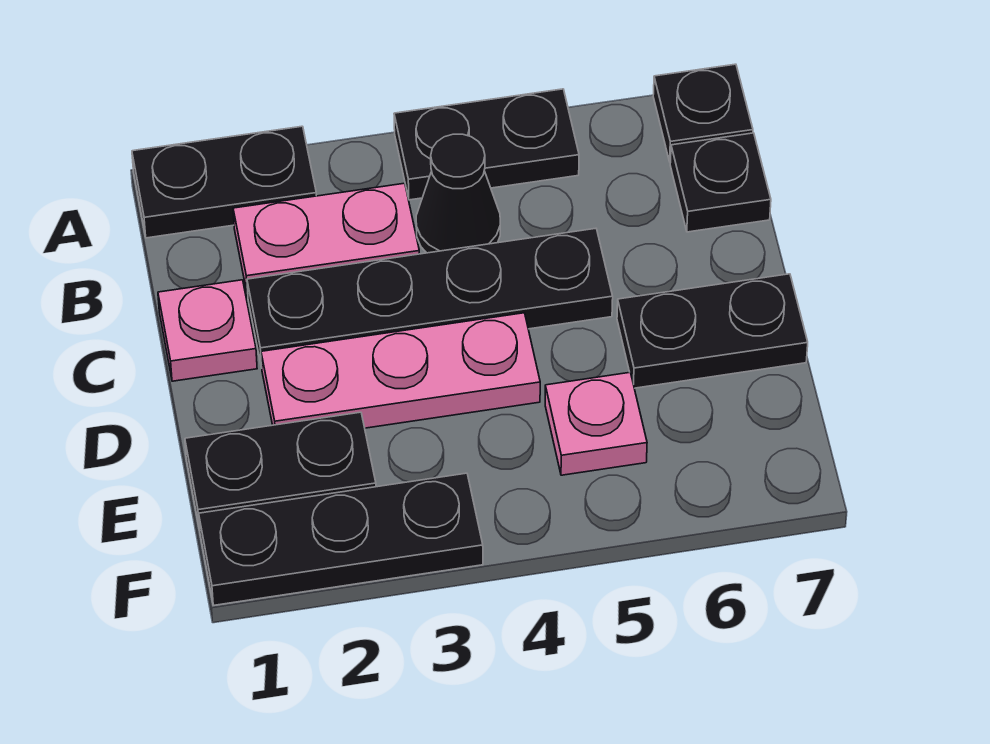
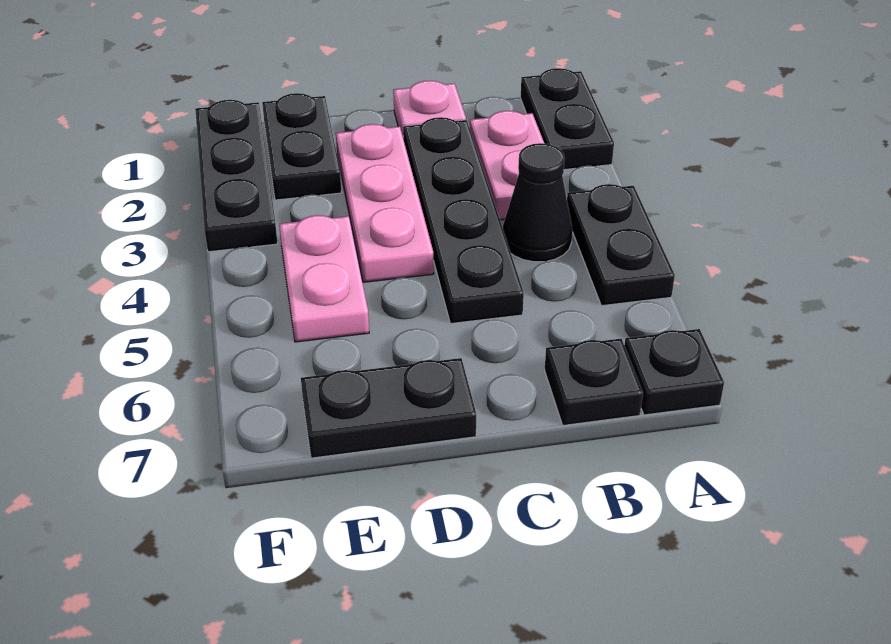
black plate D6:D7 level 1 -> black plate D7:E7 level 1
pink plate E5 level 1 -> pink plate E4:E5 level 1

